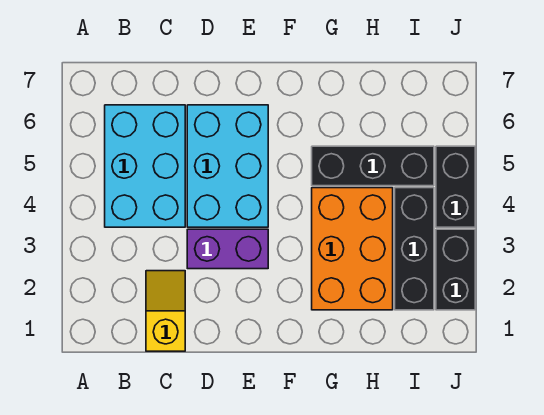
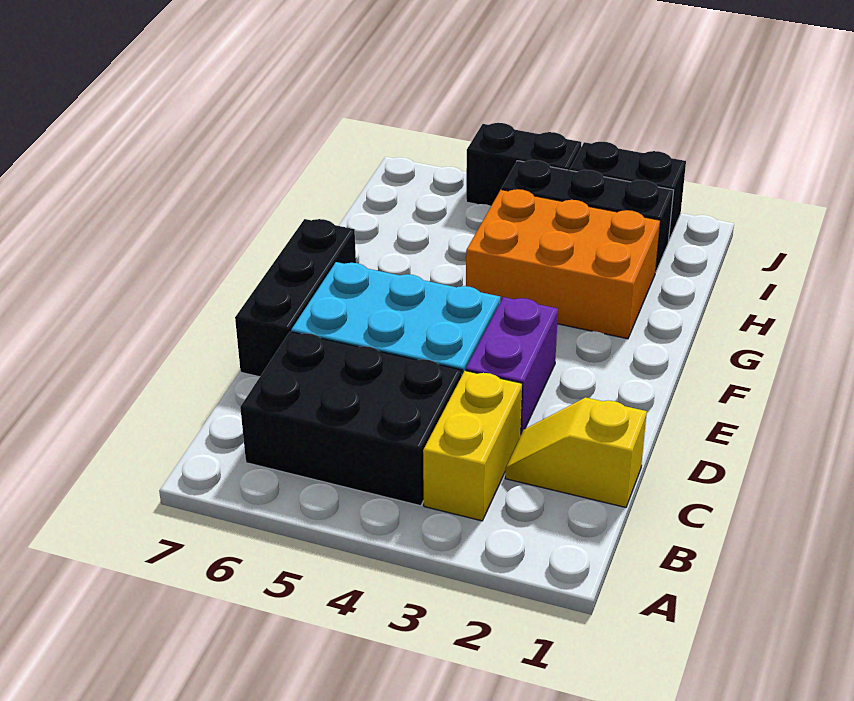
none -> yellow brick B3:C3 level 1
cyan brick B4:C6 level 1 -> black brick B4:C6 level 1
black brick G5:I5 level 1 -> black brick D7:F7 level 1

